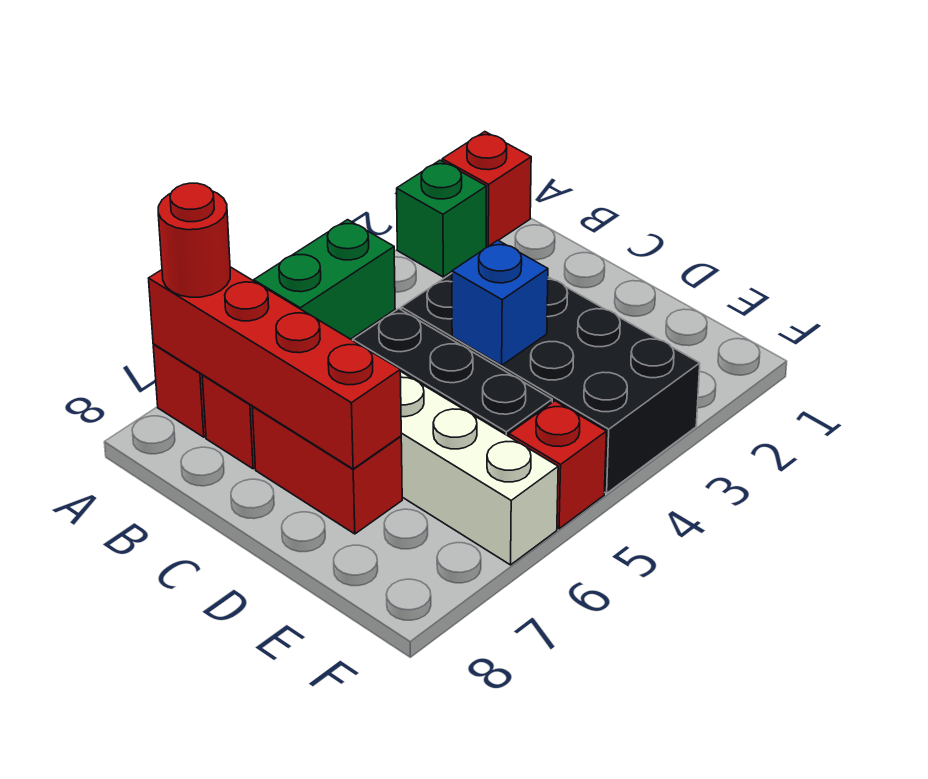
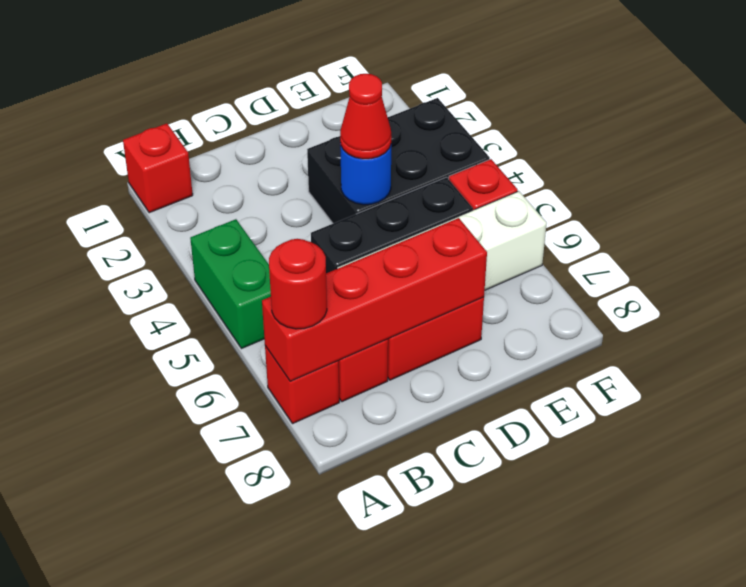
green brick A2 level 1 -> none
black brick C3:F4 level 1 -> black brick D3:F4 level 1
blue brick D4 level 2 -> blue round brick D4 level 2
none -> red cone D4 level 3

